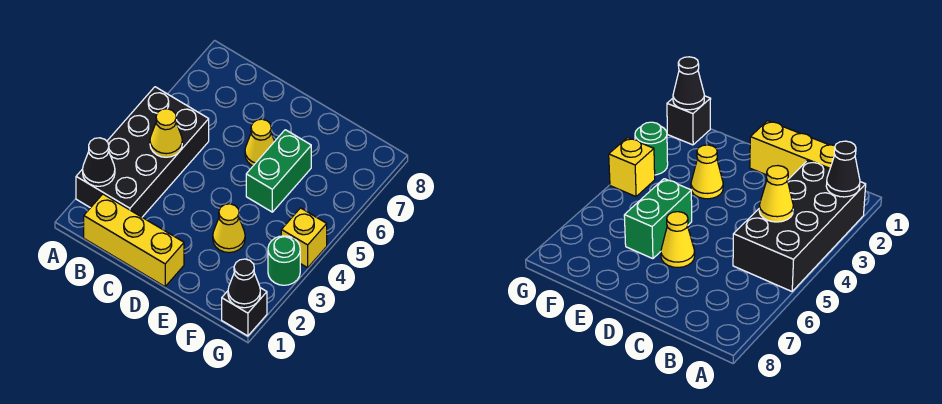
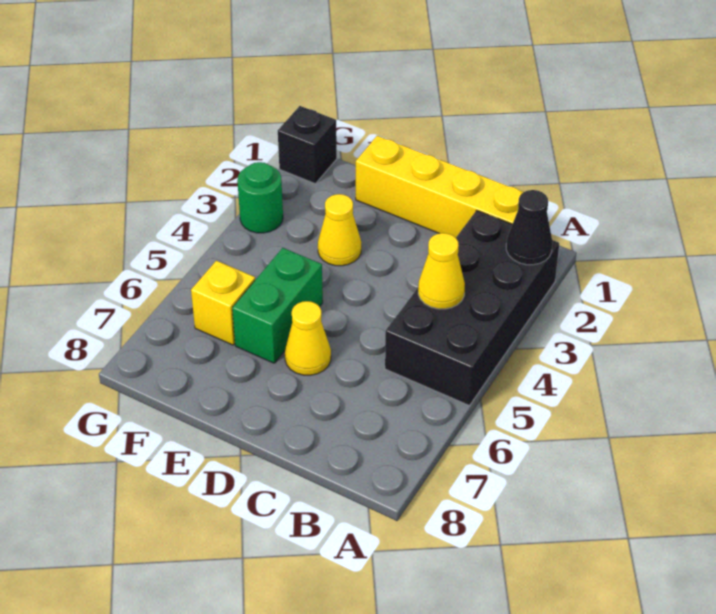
yellow brick B1:D1 level 1 -> yellow brick B1:E1 level 1
black cone G1 level 2 -> none
yellow brick G4 level 1 -> yellow brick F6 level 1

